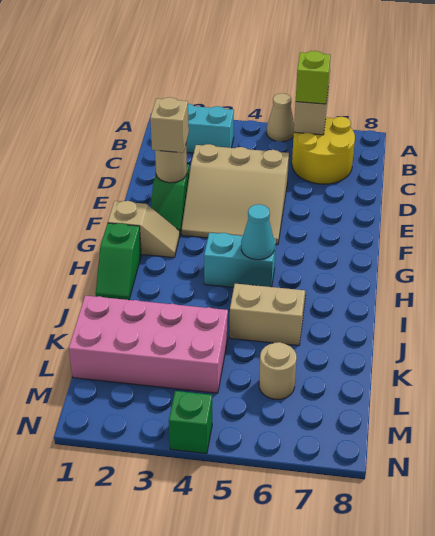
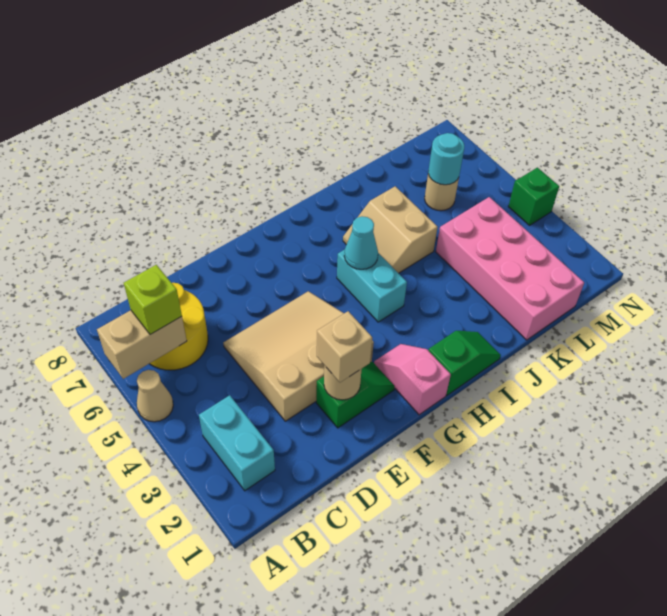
tan slope D3:F5 level 1 top D -> tan slope D3:F5 level 1 top 3
tan slope G1:G2 level 1 top 1 -> pink slope G1:G2 level 1 top 1
none -> cyan round brick L6 level 2

